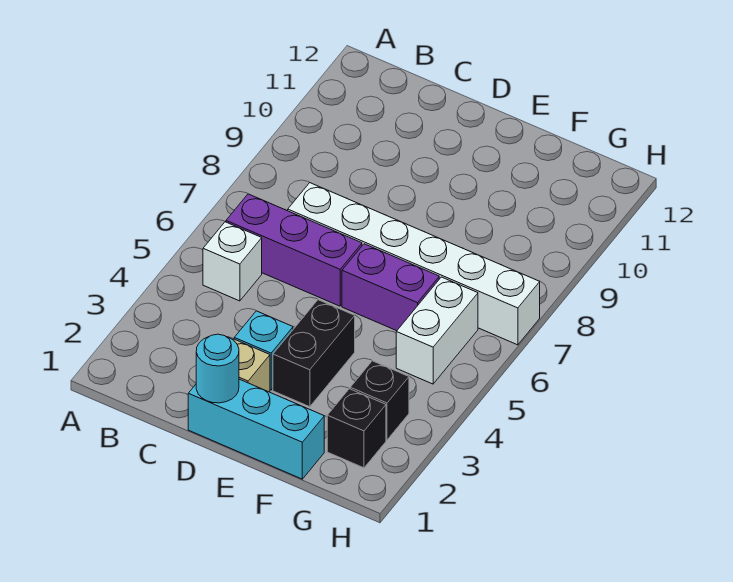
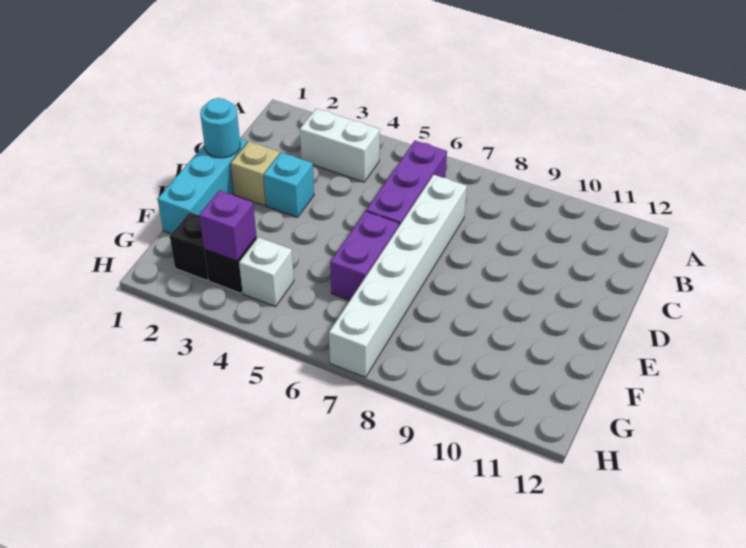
white brick B5 level 1 -> white brick G4 level 1
black brick E3:E4 level 1 -> none
none -> purple brick G3 level 2
white brick G5:G6 level 1 -> white brick B3:B4 level 1

